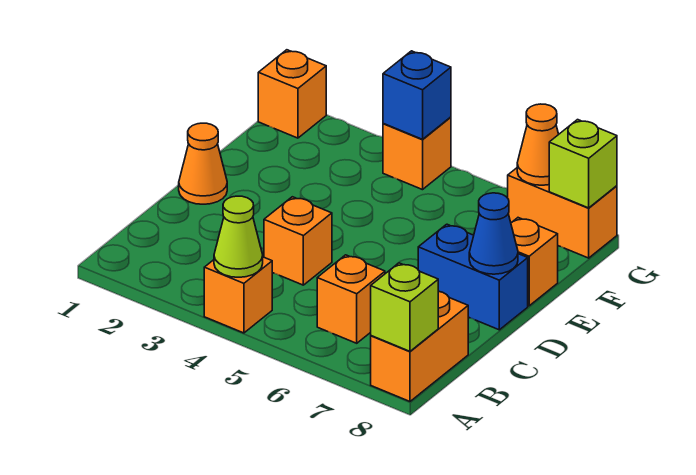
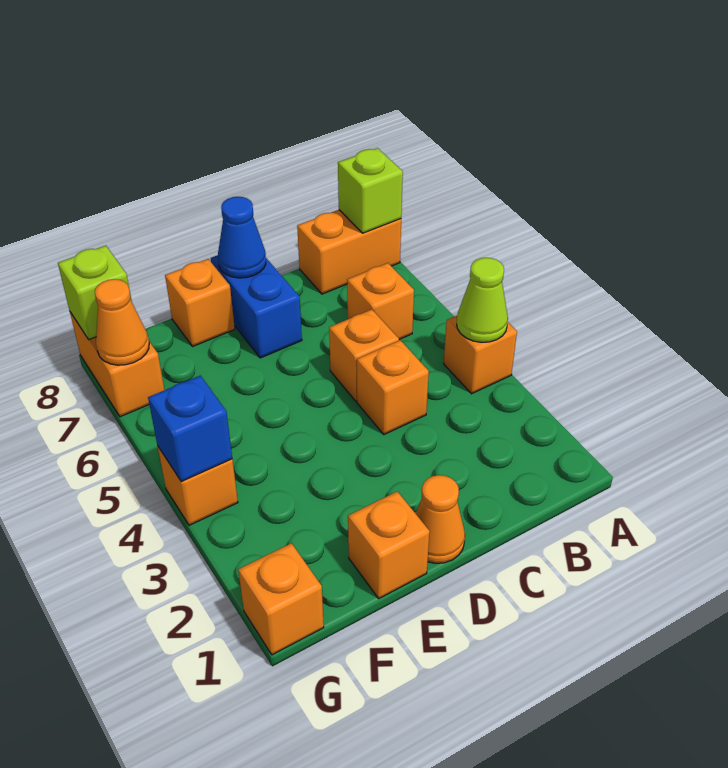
none -> orange brick C5 level 1
none -> orange brick E1 level 1

